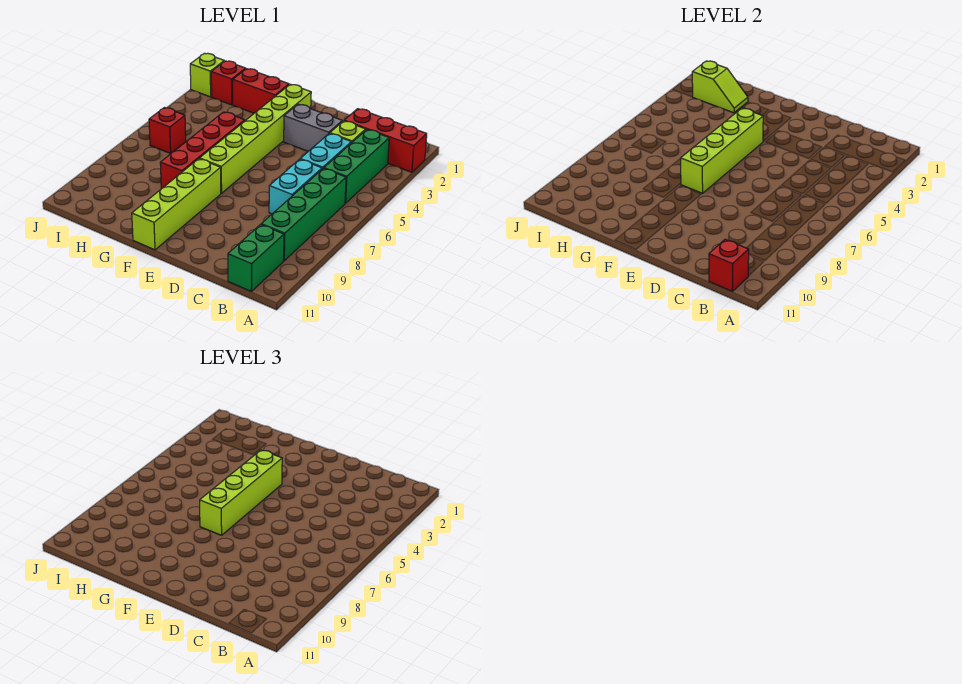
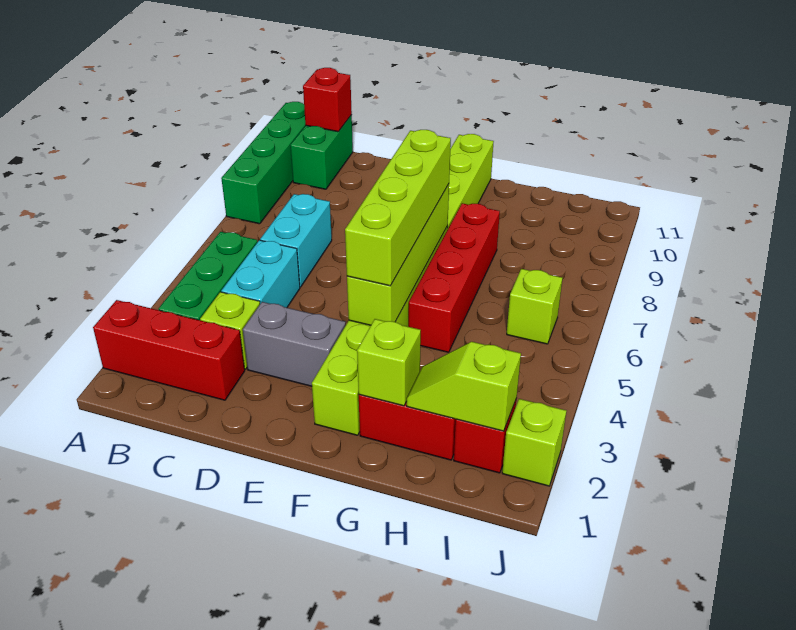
green brick B6:B9 level 1 -> green brick A8:A11 level 1
none -> lime brick G2 level 2
red brick I6 level 1 -> lime brick I6 level 1

